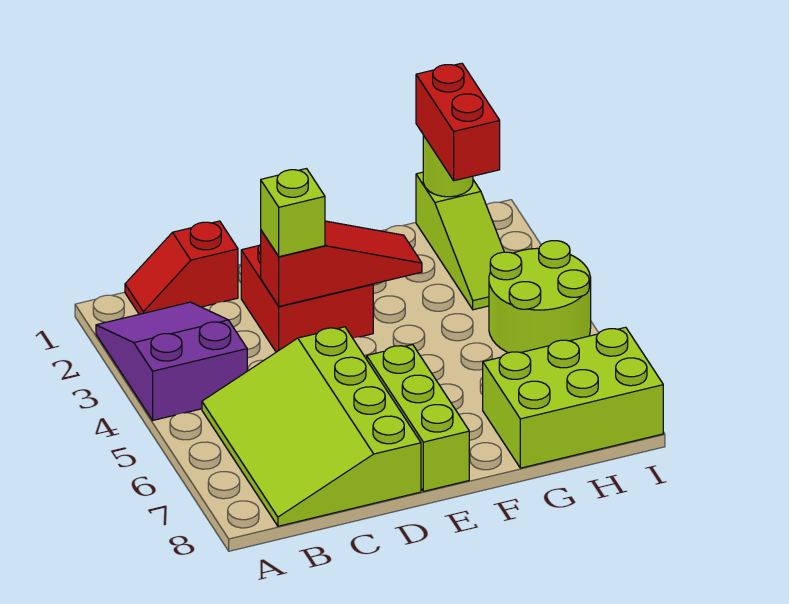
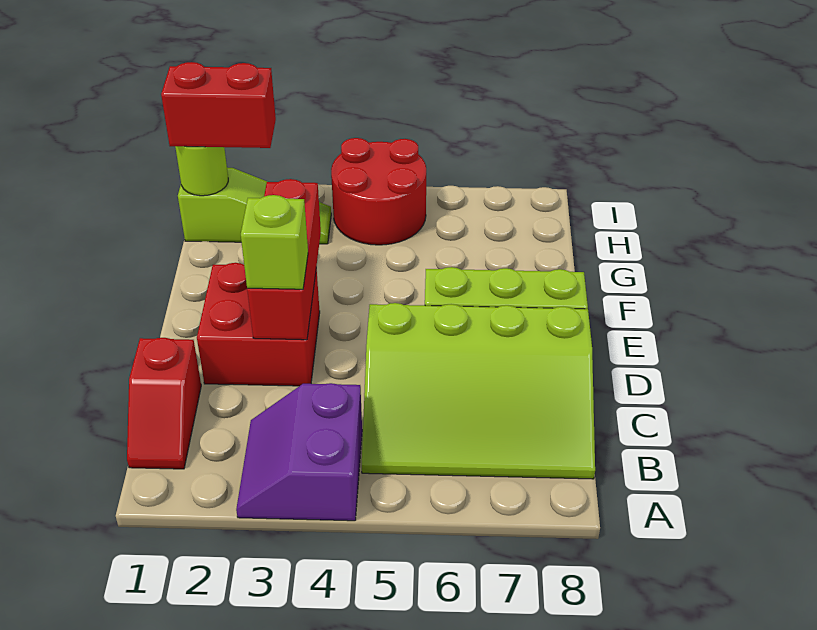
purple slope A2:B4 level 1 top 4 -> purple slope A3:B4 level 1 top 4
red slope D3:F3 level 2 top D -> red brick D3:F3 level 2
lime brick G7:I8 level 1 -> none
lime round brick H4:I5 level 1 -> red round brick H4:I5 level 1

